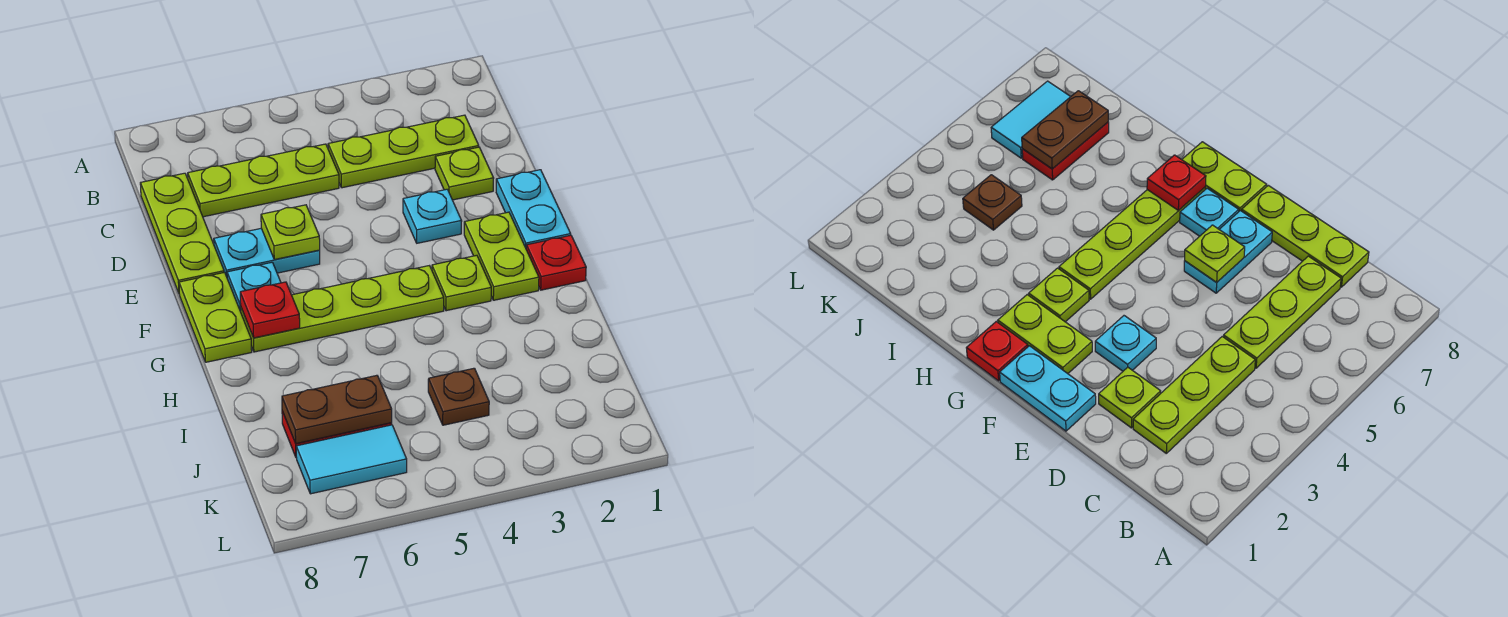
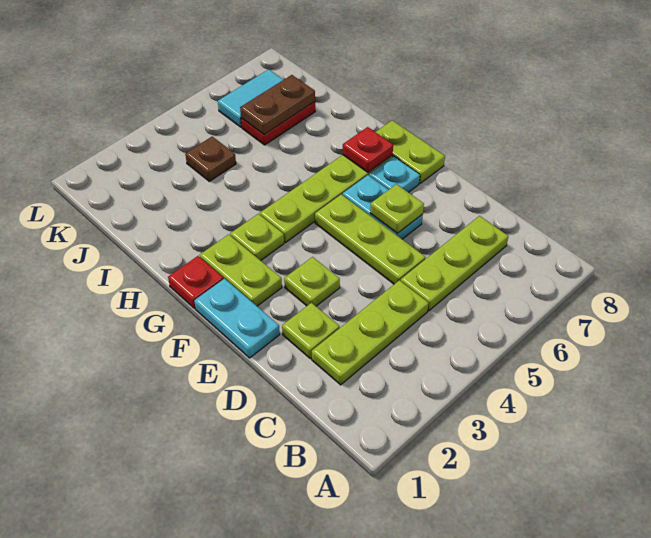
lime plate C8:E8 level 1 -> lime plate D5:F5 level 1
cyan plate E3 level 1 -> lime plate E3 level 1
cyan plate E6:E7 level 1 -> cyan plate E6:F6 level 1

